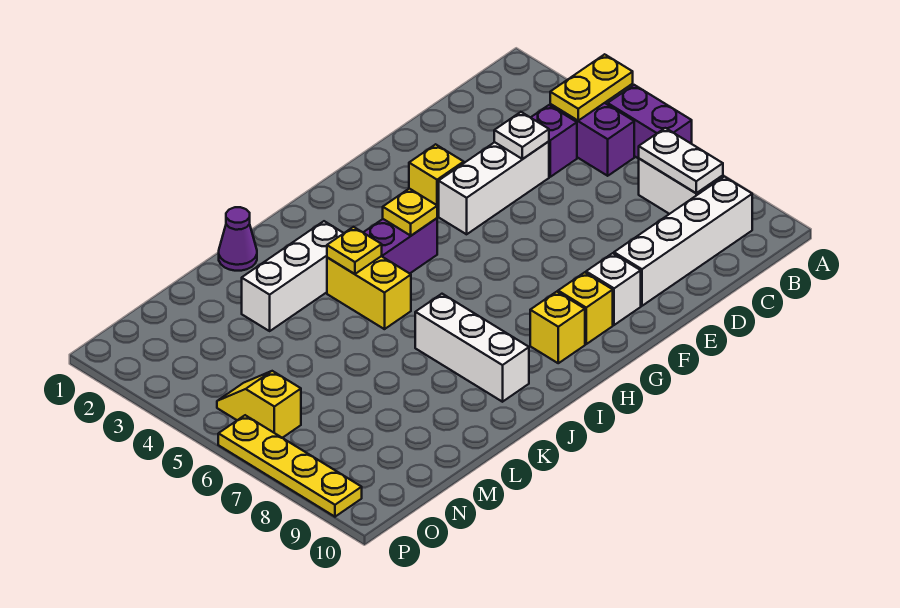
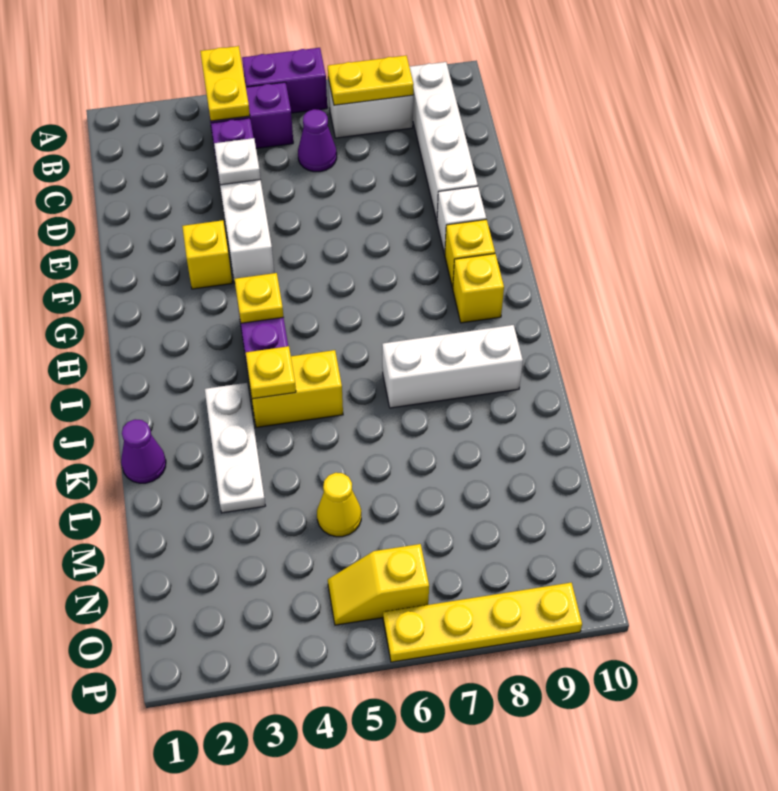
white plate B7:B8 level 2 -> yellow plate B7:B8 level 2
none -> purple cone C6 level 1
white brick J3:L3 level 1 -> white plate J3:L3 level 1
none -> yellow cone M5 level 1

